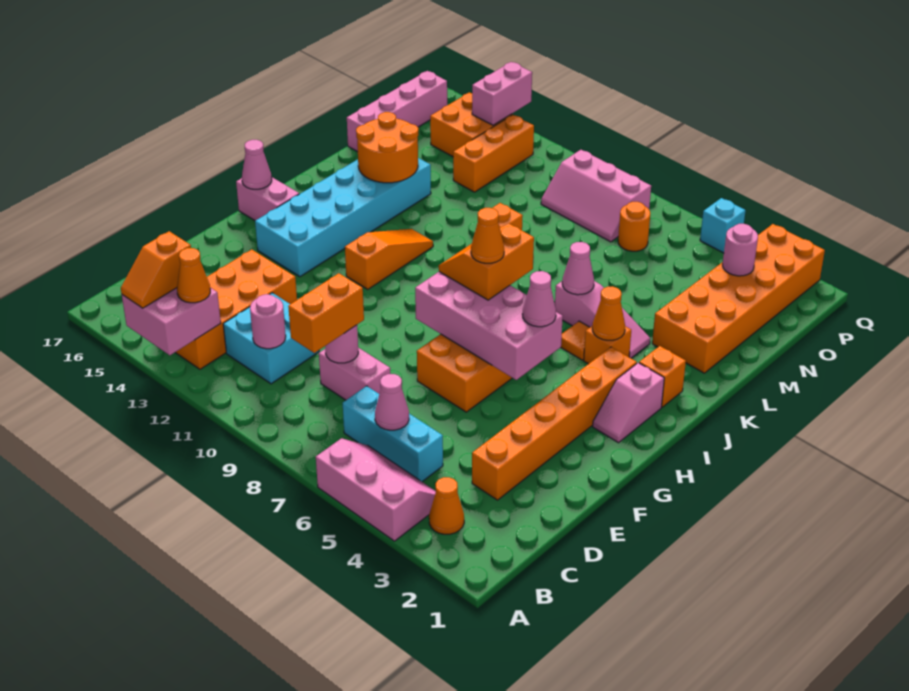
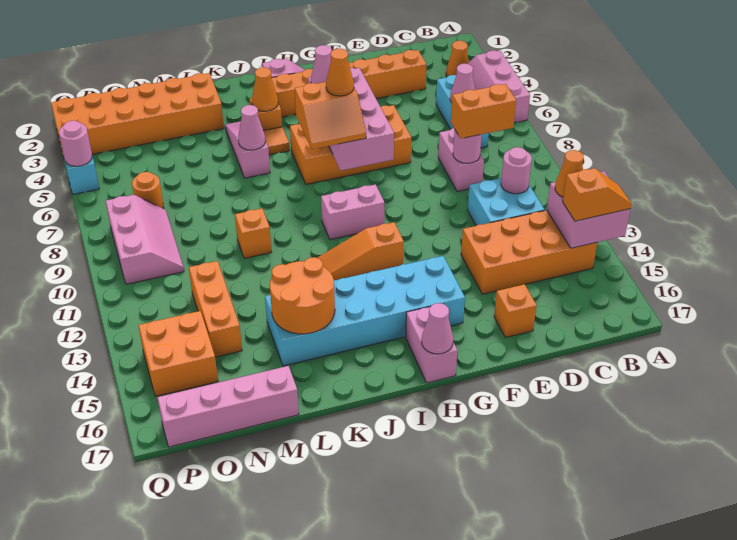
orange brick J2 level 1 -> orange brick E16 level 1
orange brick N13:P13 level 1 -> orange brick N12:N14 level 1
pink round brick O3 level 2 -> pink round brick Q5 level 2
pink brick P14:Q14 level 2 -> pink brick H10:I10 level 1

